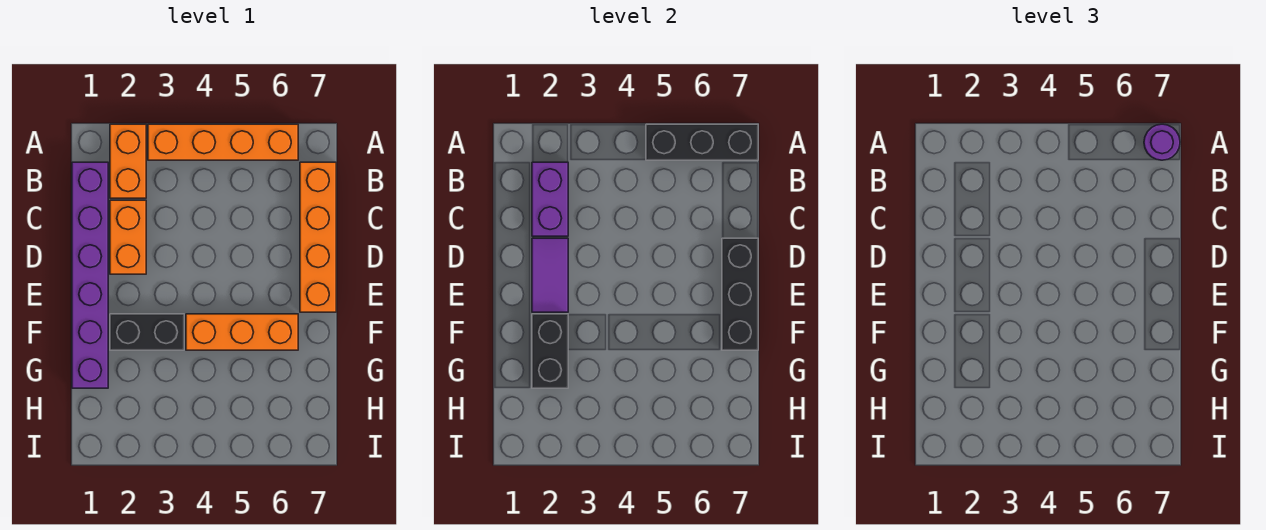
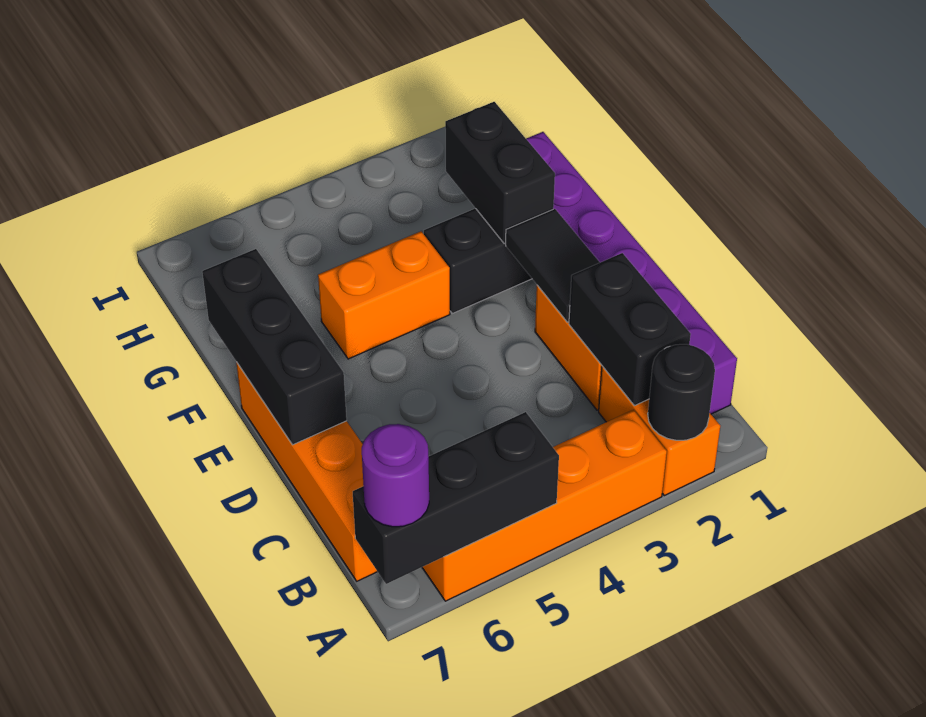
none -> black round brick A2 level 2
purple brick B2:C2 level 2 -> black brick B2:C2 level 2
purple tile D2:E2 level 2 -> black tile D2:E2 level 2
orange brick F4:F6 level 1 -> orange brick F4:F5 level 1

